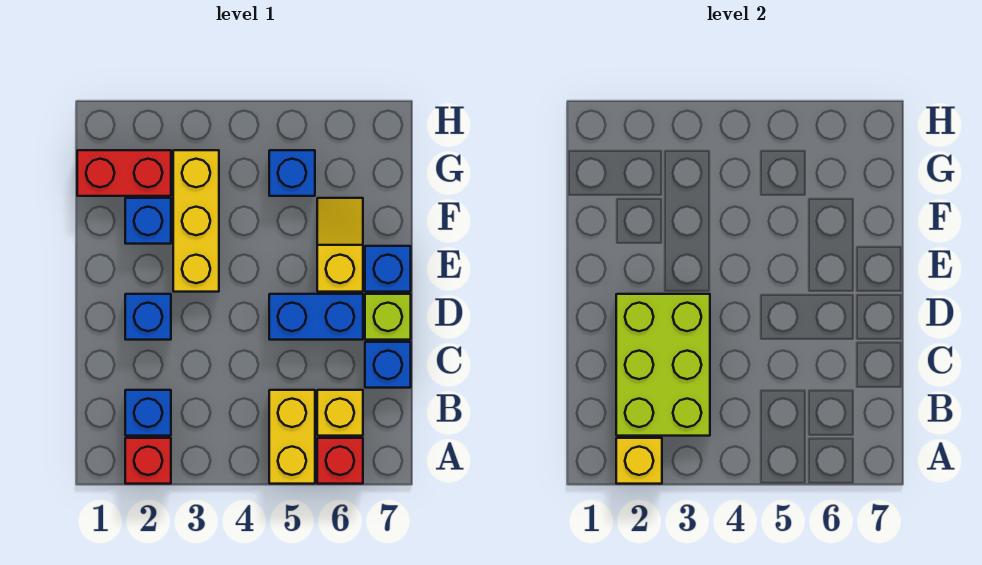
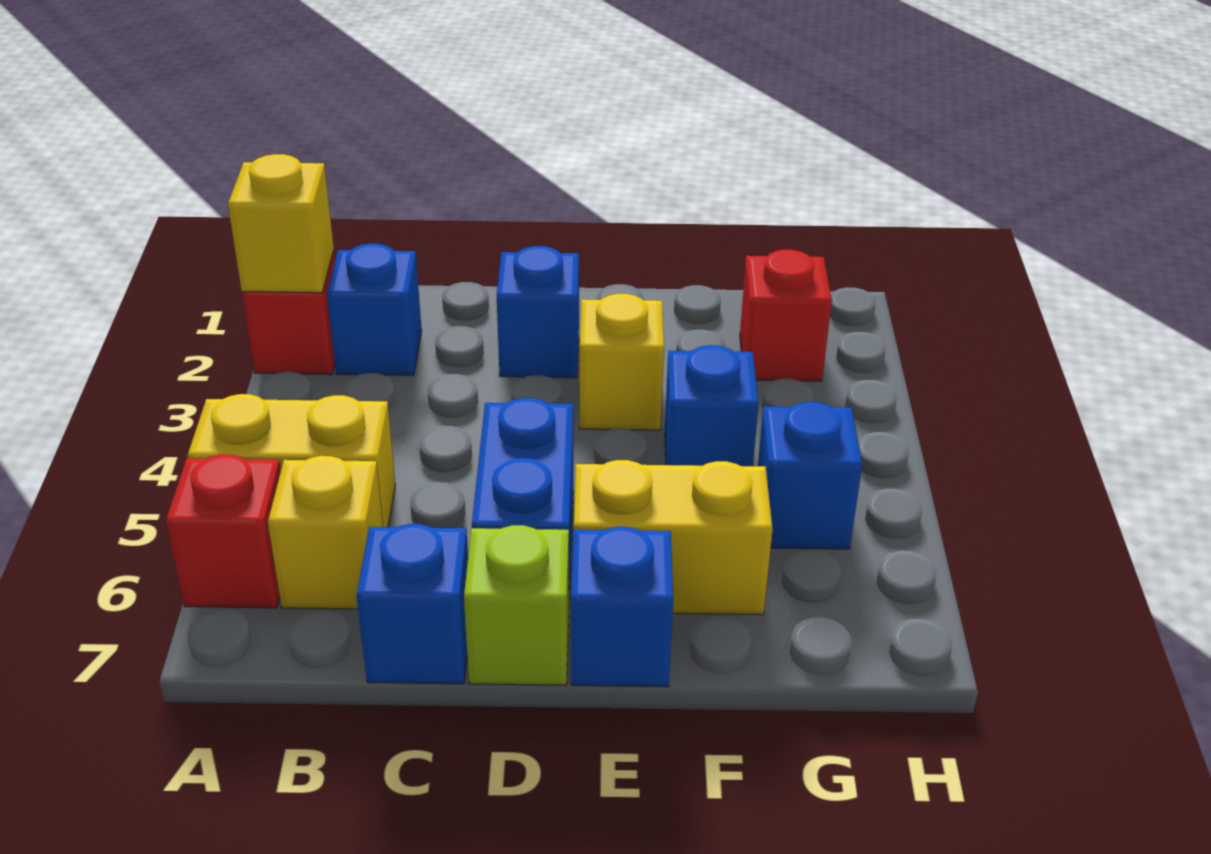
lime brick B2:D3 level 2 -> none
yellow brick E3:G3 level 1 -> yellow brick E3 level 1
yellow slope E6:F6 level 1 top E -> yellow brick E6:F6 level 1
blue brick F2 level 1 -> blue brick F4 level 1
red brick G1:G2 level 1 -> red brick G2 level 1

